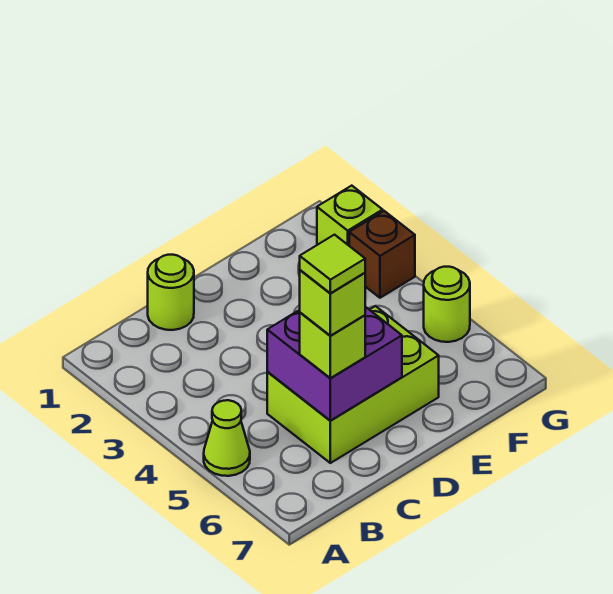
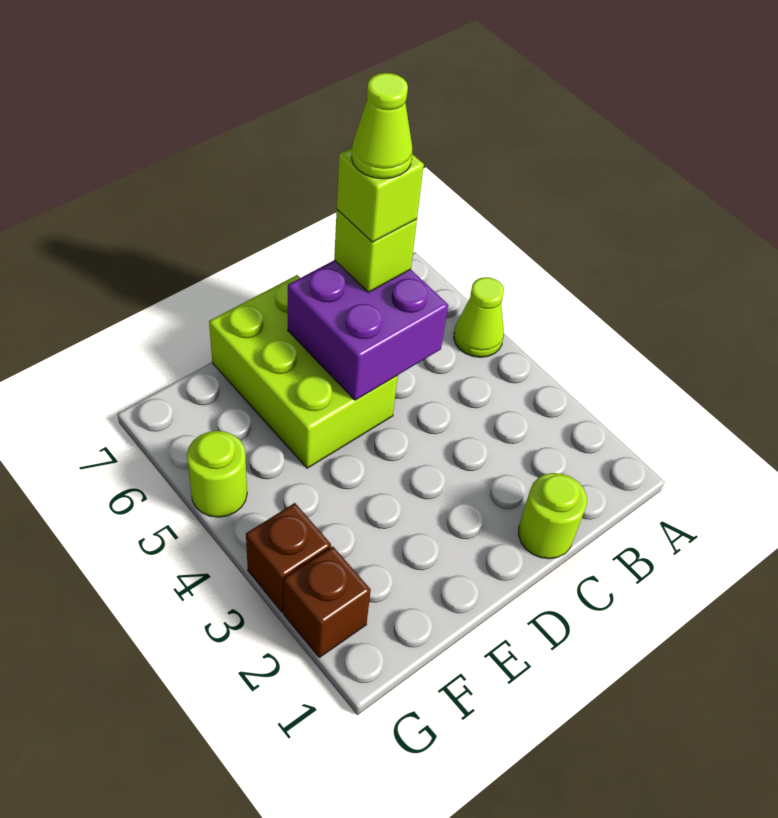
lime brick C5:E6 level 1 -> lime brick D5:E7 level 1
lime tile C6 level 5 -> lime cone C6 level 5
lime brick G2 level 1 -> brown brick G2 level 1

